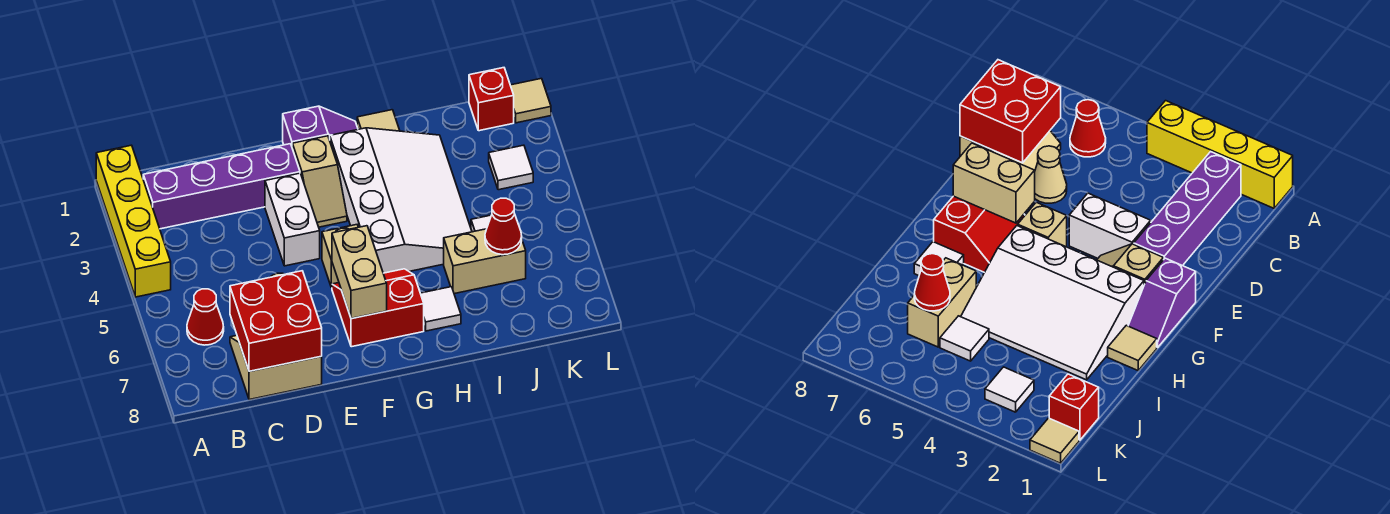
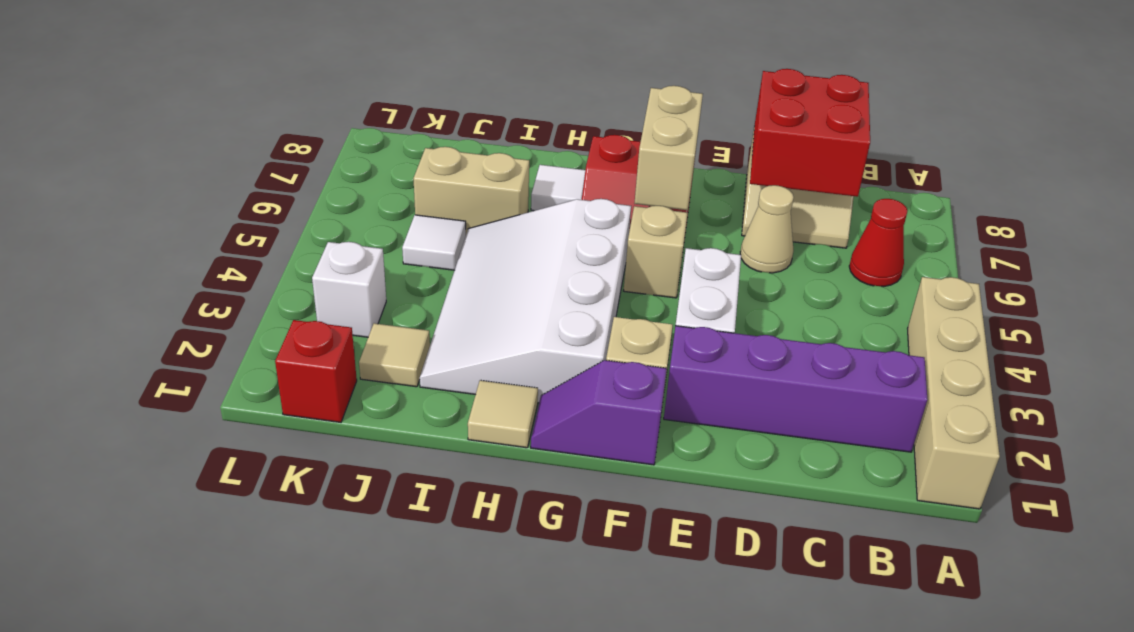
yellow brick A1:A4 level 1 -> tan brick A1:A4 level 1
red cone J6 level 2 -> none
white tile K3 level 1 -> white brick K3 level 1
tan tile L1 level 1 -> tan tile J2 level 1

